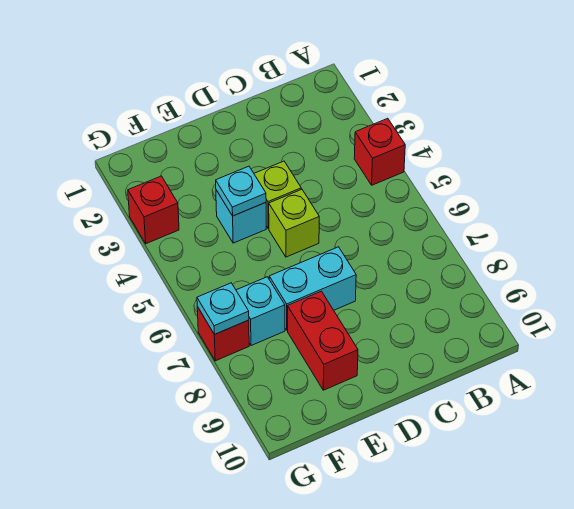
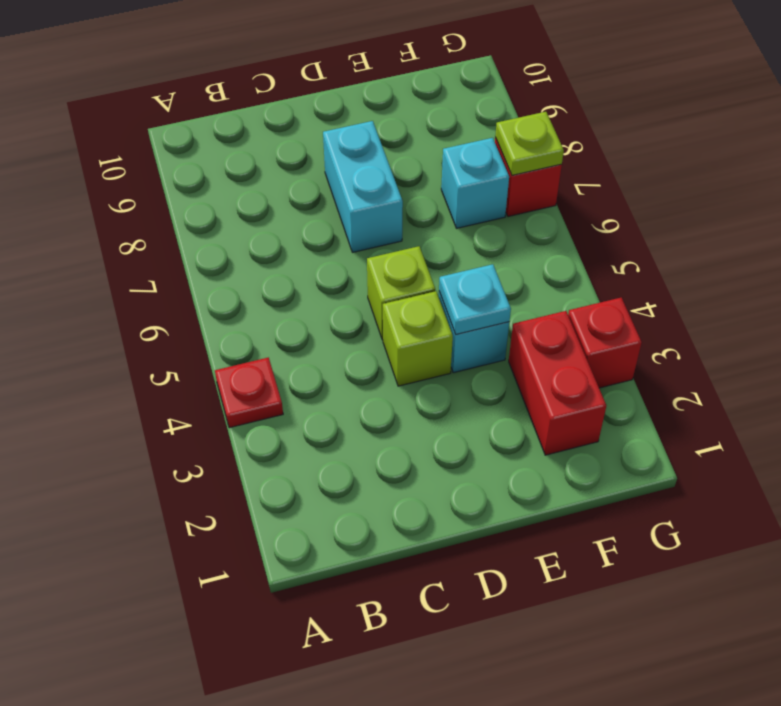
red brick A4 level 1 -> red plate A4 level 1
cyan brick D7:E7 level 1 -> cyan brick D7:D8 level 1
red brick E8:E9 level 1 -> red brick F2:F3 level 1
cyan plate G7 level 2 -> lime plate G7 level 2

